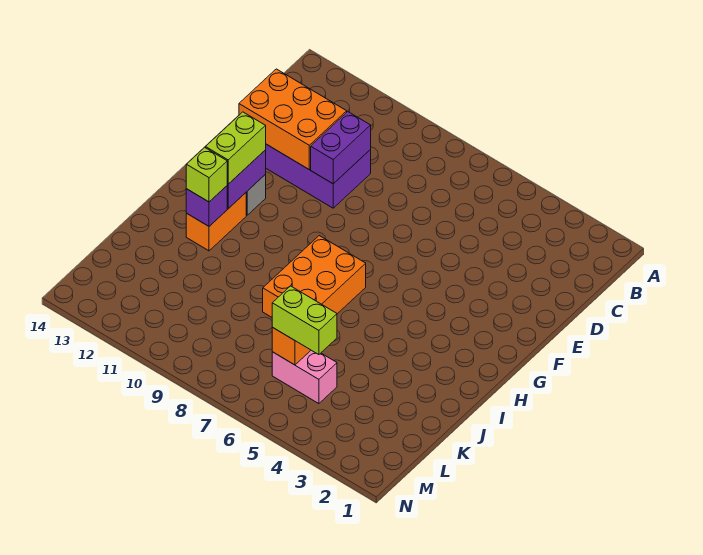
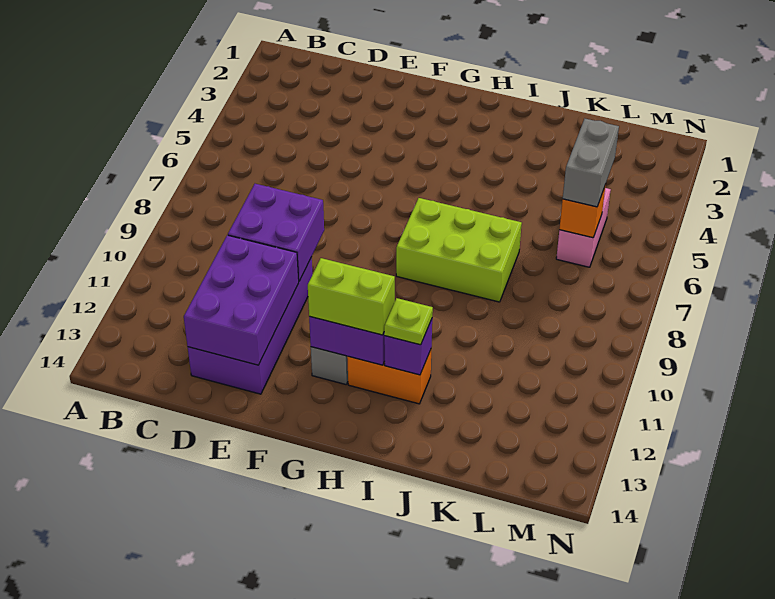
purple brick D10:E10 level 2 -> purple brick D9:E10 level 2
orange brick D11:E13 level 2 -> purple brick D11:E13 level 2
orange brick H7:J8 level 1 -> lime brick H7:J8 level 1
lime brick I12 level 3 -> lime plate I12 level 3
lime brick L5:L6 level 3 -> grey brick L5:L6 level 3

